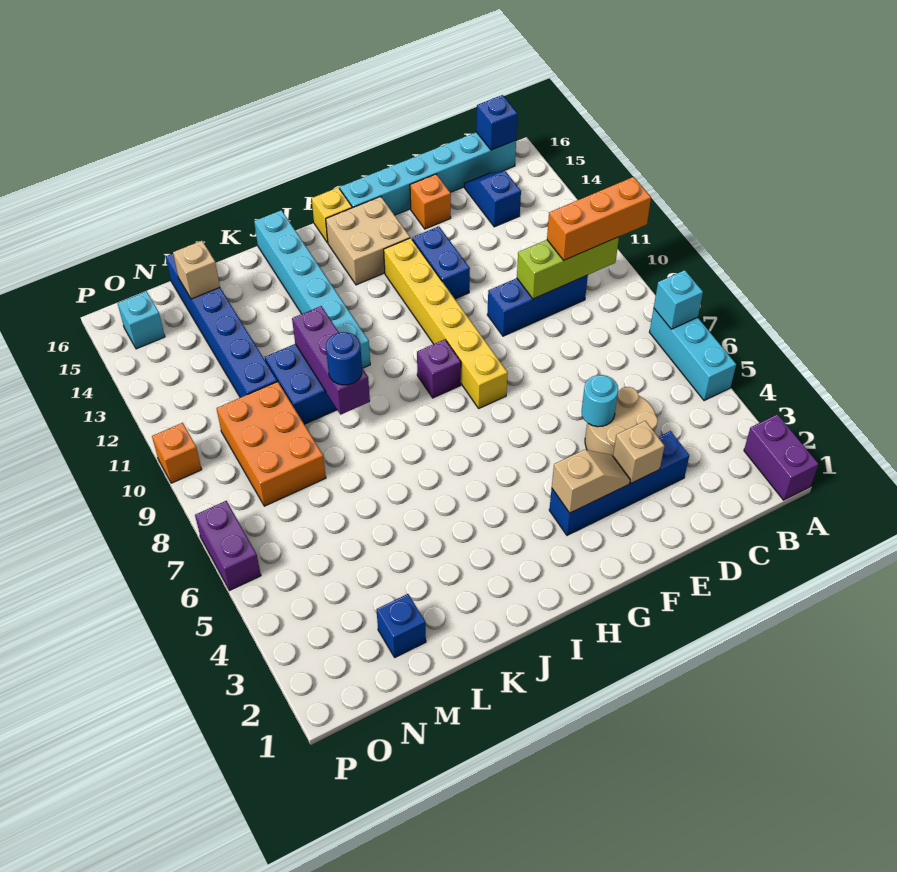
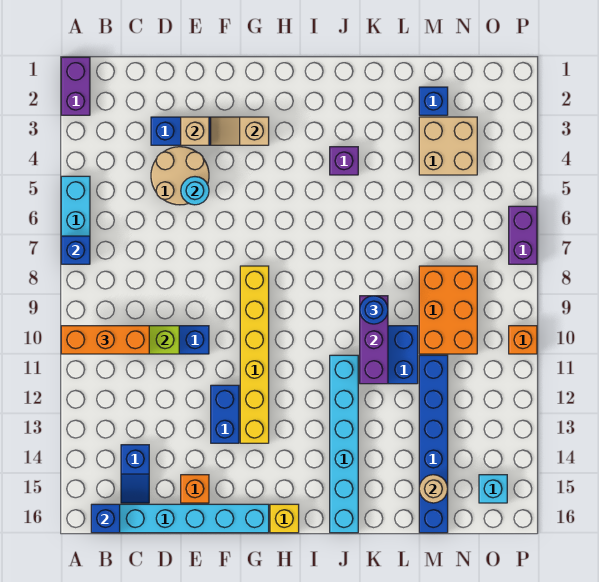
cyan brick A7 level 2 -> blue brick A7 level 2
tan brick G14:H15 level 1 -> tan brick M3:N4 level 1
purple brick H9 level 1 -> purple brick J4 level 1
tan brick M15 level 2 -> tan round brick M15 level 2

